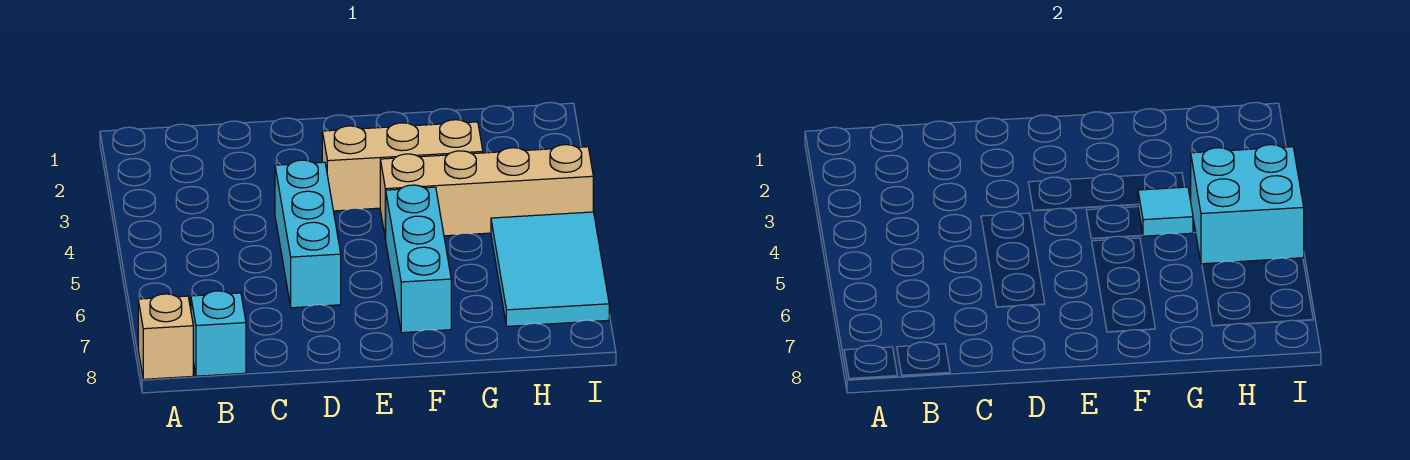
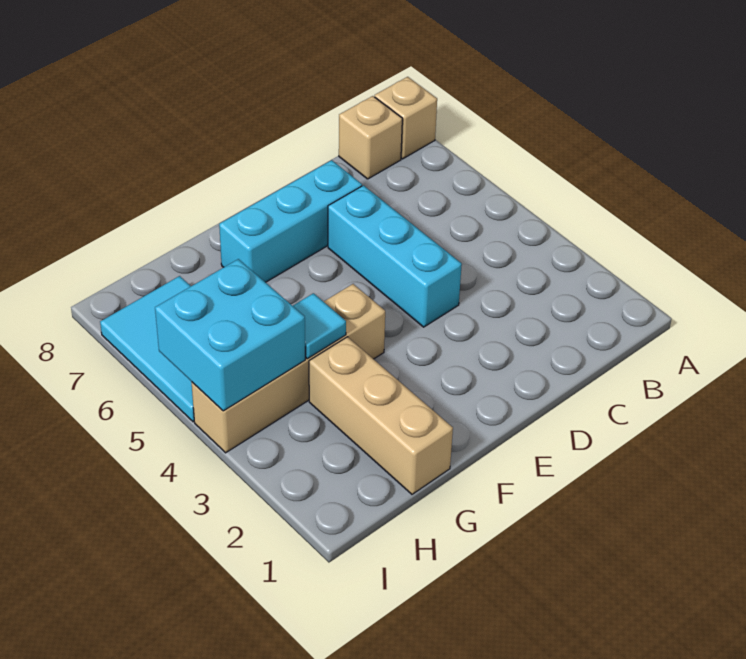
cyan brick B8 level 1 -> tan brick B8 level 1
tan brick E3:G3 level 1 -> tan brick G1:G3 level 1
cyan brick F5:F7 level 1 -> cyan brick D7:F7 level 1

